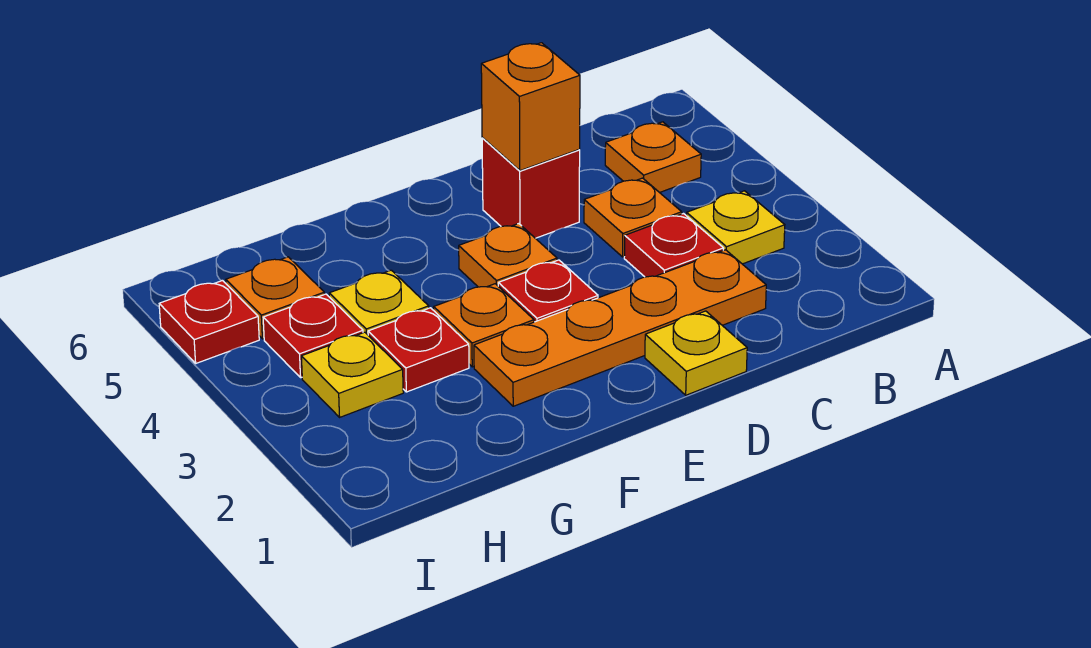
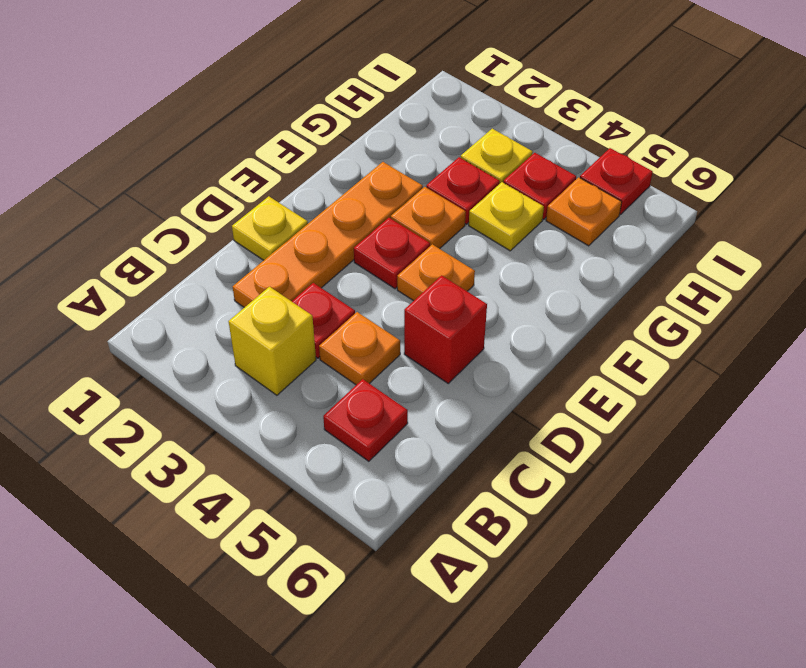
yellow plate B3 level 1 -> yellow brick B3 level 1
orange plate B5 level 1 -> red plate B5 level 1
orange brick D5 level 2 -> none

